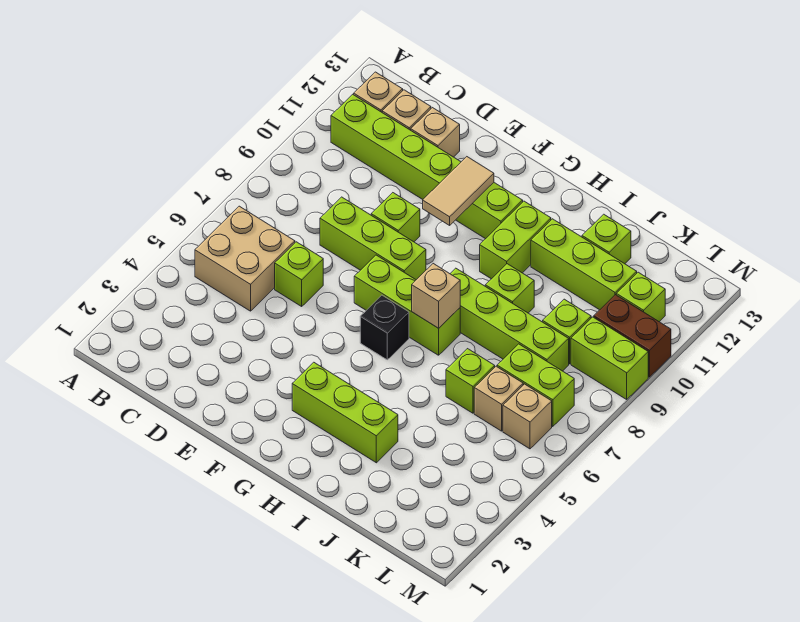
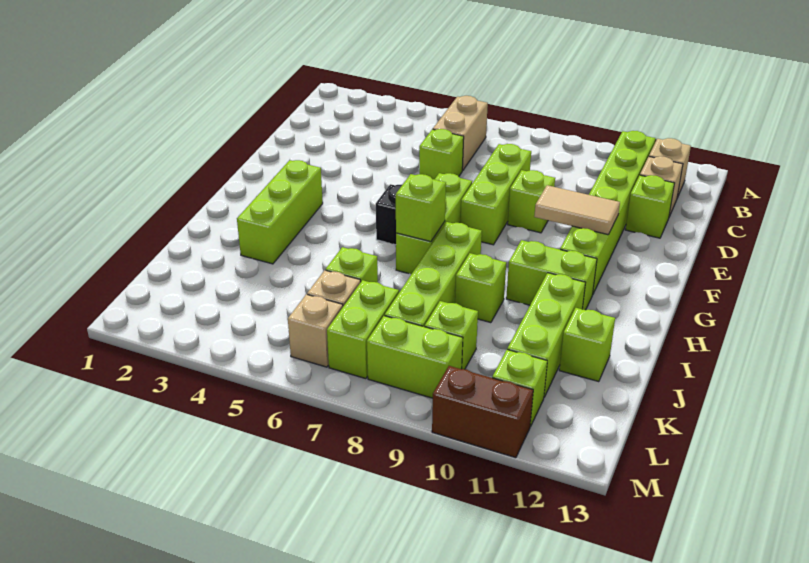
tan brick B5:C6 level 1 -> tan brick B6:C6 level 1
tan brick D12 level 1 -> lime brick D12 level 1
tan brick H7 level 2 -> lime brick H7 level 2
lime brick L9:M9 level 1 -> lime brick L8:L9 level 1
brown brick L10:M10 level 1 -> brown brick M10:M11 level 1

